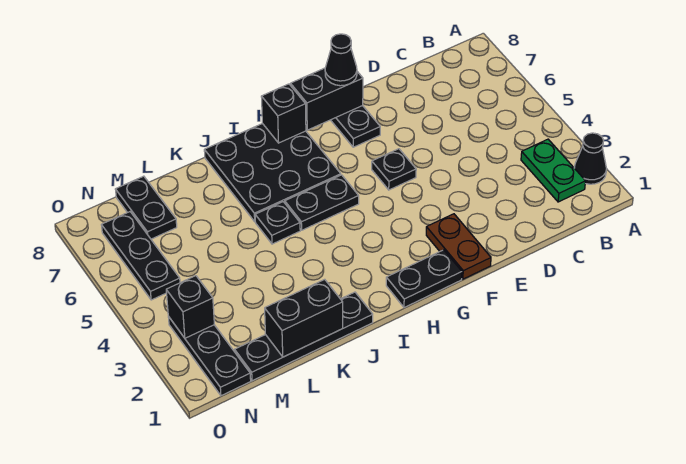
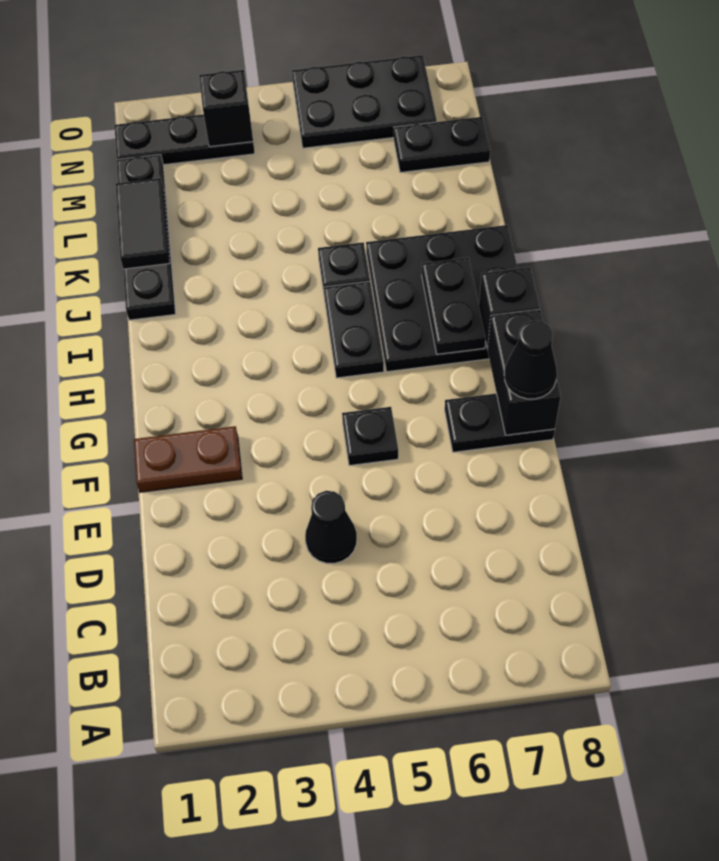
black cone A2 level 1 -> black cone D4 level 1
green plate B2:B3 level 1 -> none
black plate G1:H1 level 1 -> black plate H7:I7 level 2
black brick K1:L1 level 2 -> black tile K1:L1 level 2
black plate N5:N7 level 1 -> black plate N5:O7 level 1

